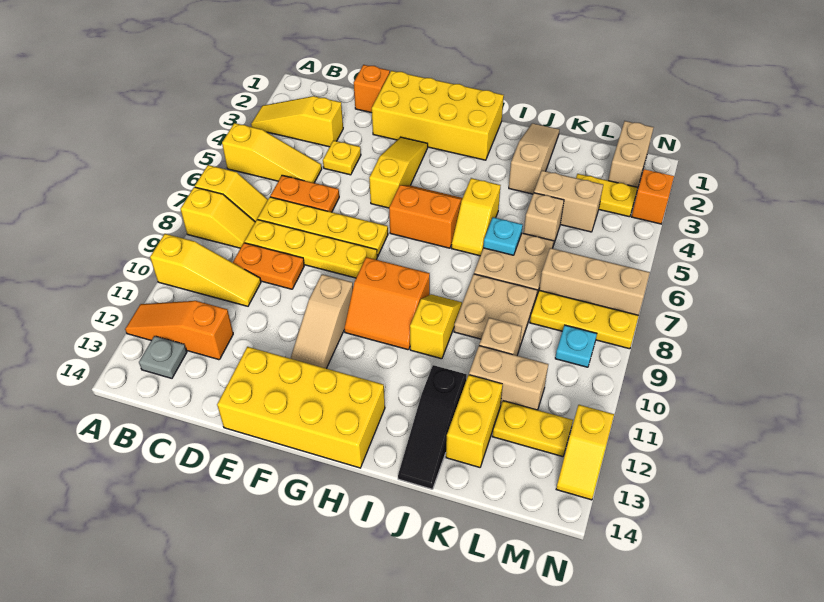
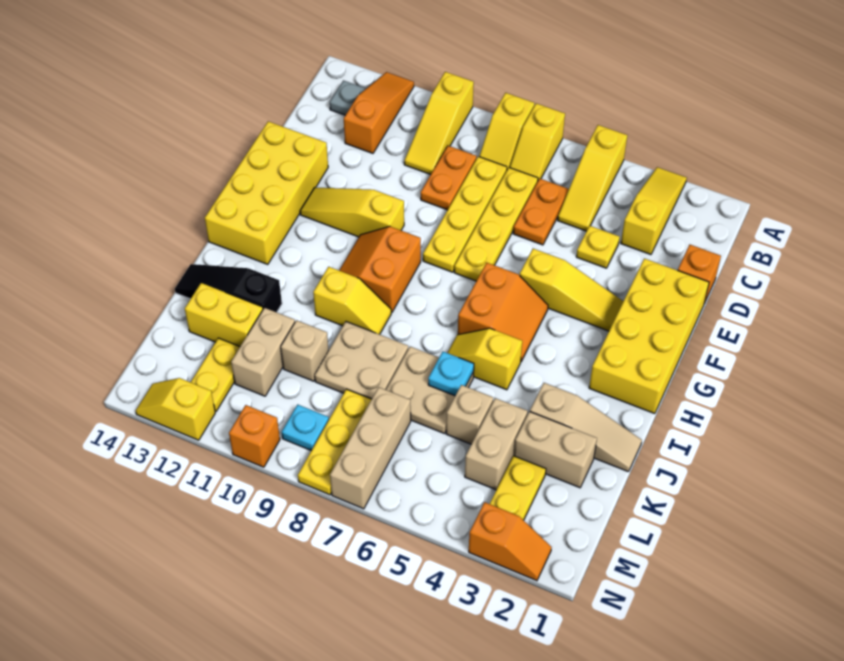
tan slope F10:F12 level 1 top 10 -> yellow slope F10:F12 level 1 top 10
tan brick M1:M2 level 1 -> tan brick K2:K3 level 1
none -> orange brick N10 level 1

